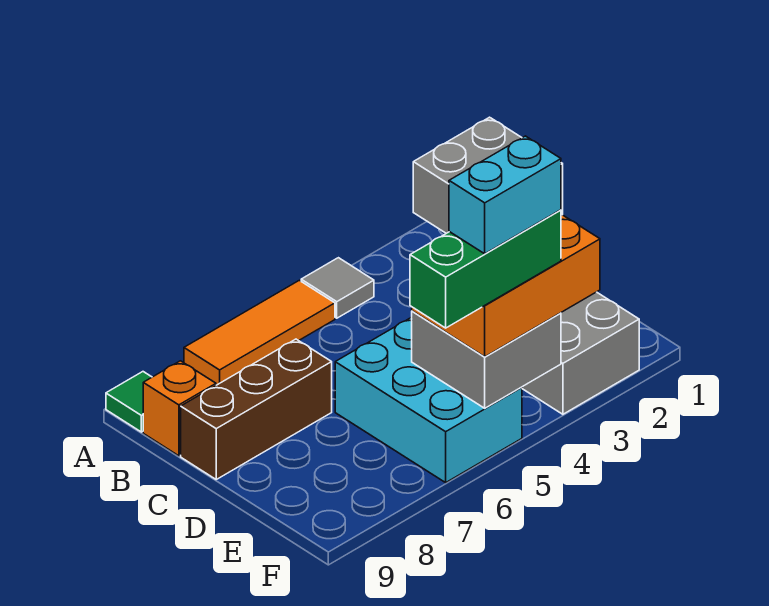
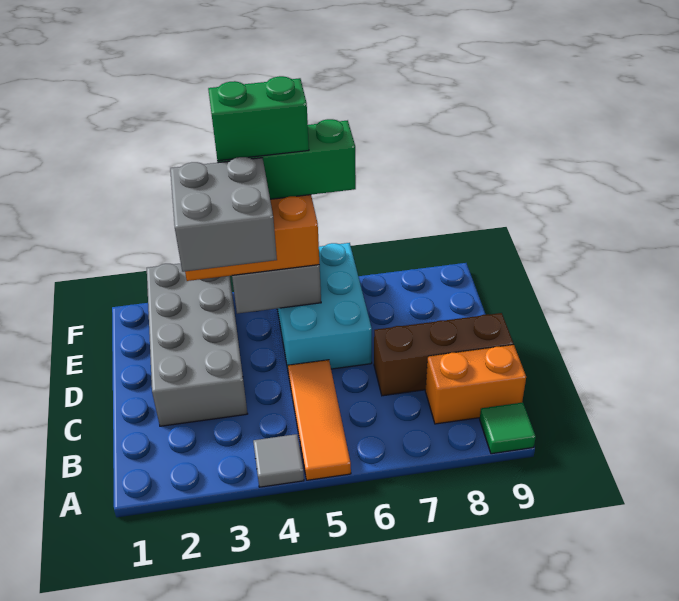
orange tile A5:A7 level 1 -> orange tile A5:C5 level 1
orange brick B9 level 1 -> orange brick B8:B9 level 1
cyan brick F4:F5 level 5 -> green brick F4:F5 level 5

